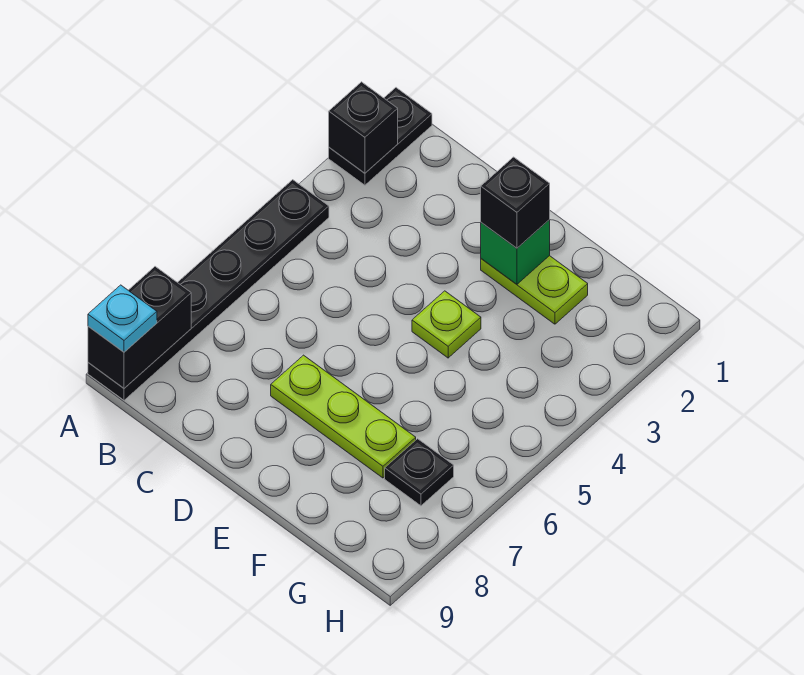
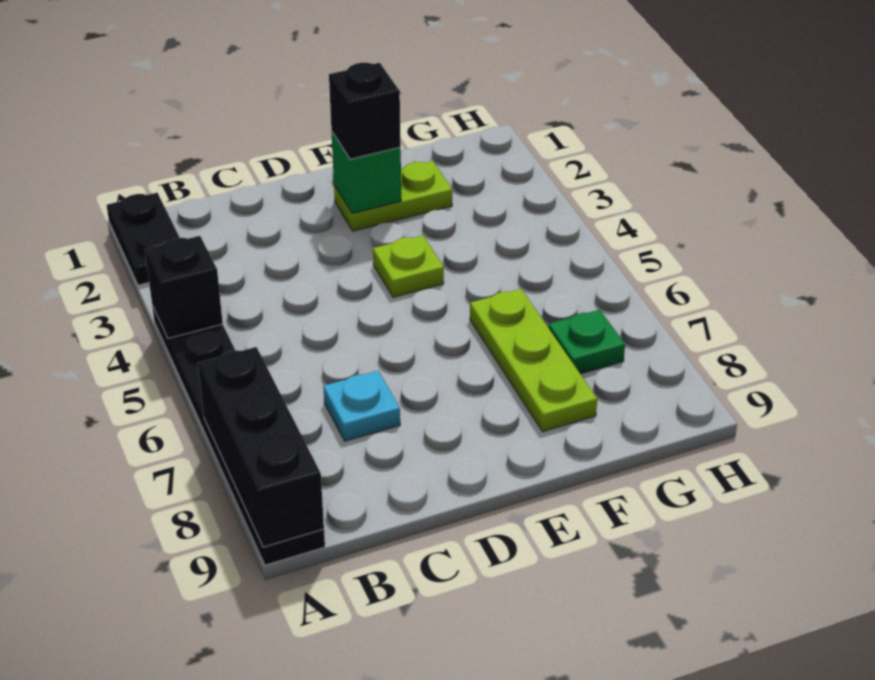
black brick A2 level 2 -> black brick A4 level 2
black brick A8:A9 level 2 -> black brick A7:A9 level 2
cyan plate A9 level 3 -> cyan plate C7 level 1
lime plate D7:F7 level 1 -> lime plate F6:F8 level 1
black plate G7 level 1 -> green plate G7 level 1

